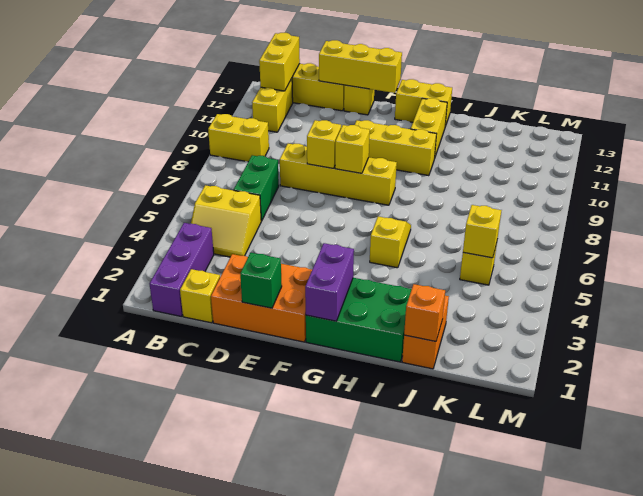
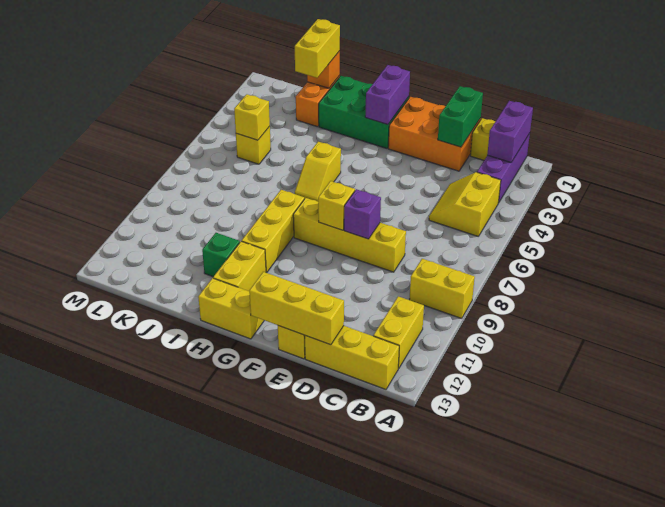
none -> purple brick B1:B2 level 2
yellow slope B4:C5 level 1 top 5 -> yellow slope B4:C5 level 1 top B
yellow brick B12:B13 level 2 -> yellow brick J1:J2 level 3
green brick C6:C7 level 1 -> green brick D1:D2 level 2
green brick E1 level 2 -> green brick I11 level 1
yellow brick E8 level 2 -> purple brick E8 level 2
yellow brick F10:H10 level 1 -> yellow brick H8:H10 level 1

